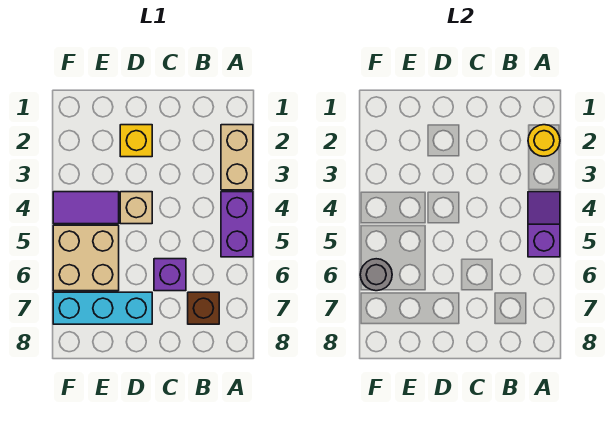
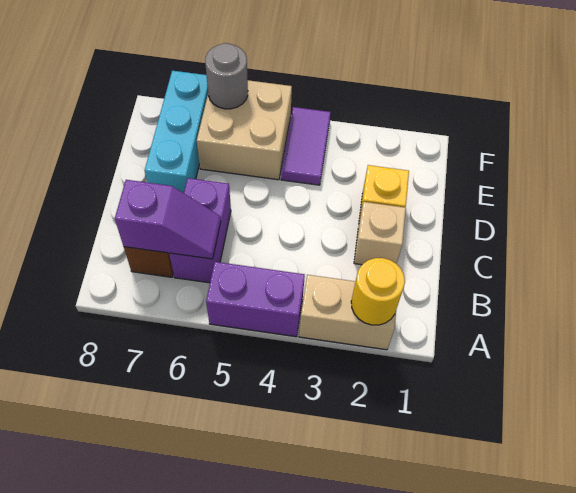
purple slope A4:A5 level 2 top 5 -> purple slope B6:B7 level 2 top 7
purple brick C6 level 1 -> purple brick B6:C6 level 1
tan brick D4 level 1 -> tan brick C2 level 1

